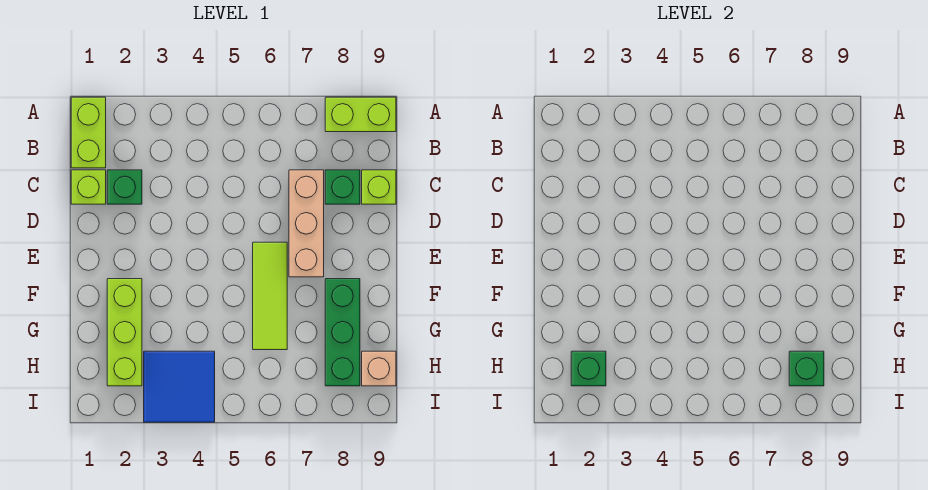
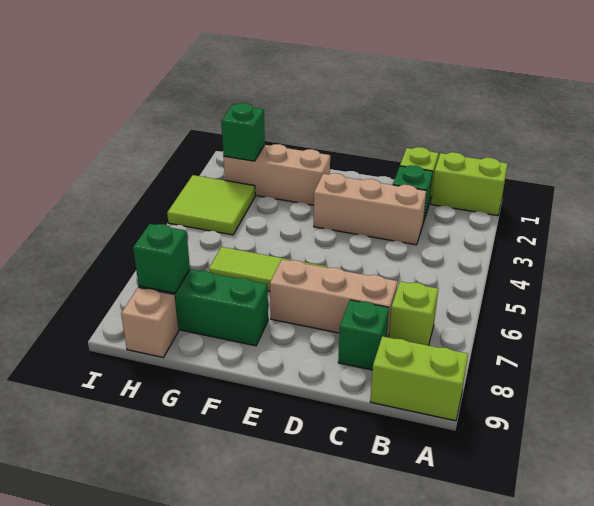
lime brick A8:A9 level 1 -> lime brick A9:B9 level 1
none -> tan brick C3:E3 level 1
lime brick C9 level 1 -> lime brick B7 level 1
lime brick F2:H2 level 1 -> tan brick F2:H2 level 1
blue tile H3:I4 level 1 -> lime tile H3:I4 level 1

